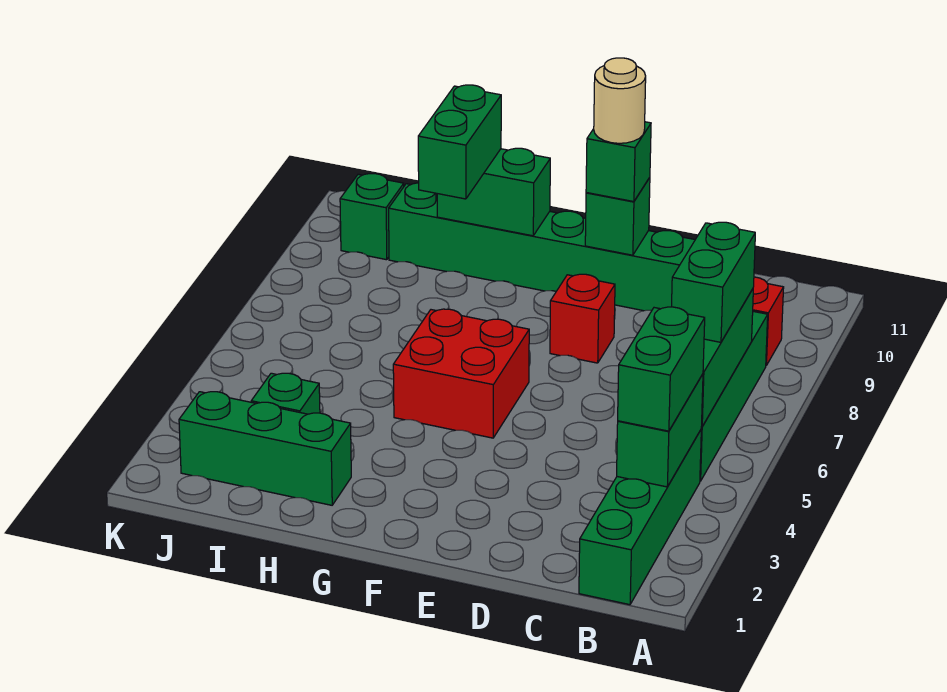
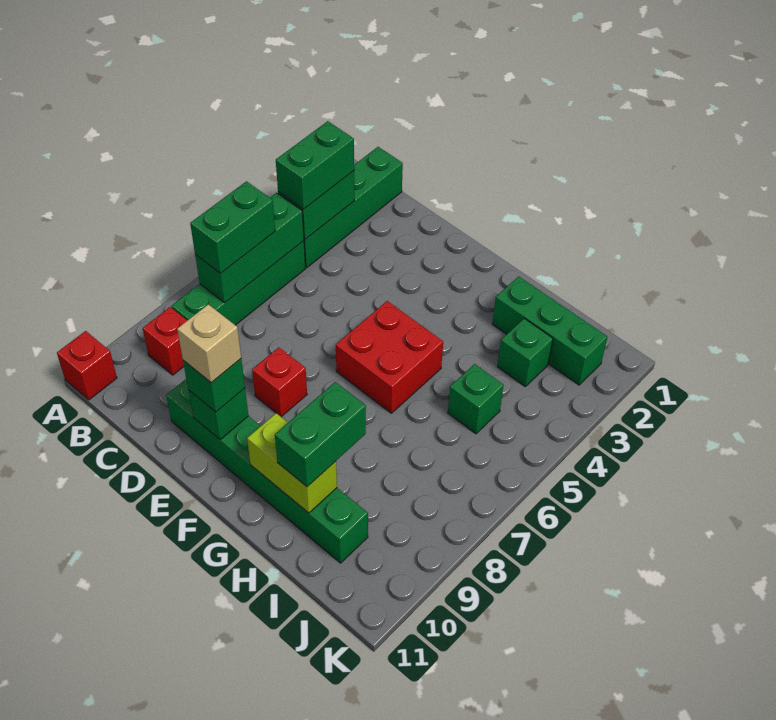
none -> red brick A11 level 1
tan round brick E10 level 4 -> tan brick E10 level 4
green brick G10:H10 level 2 -> lime brick G10:H10 level 2
green brick J10 level 1 -> green brick I5 level 1

